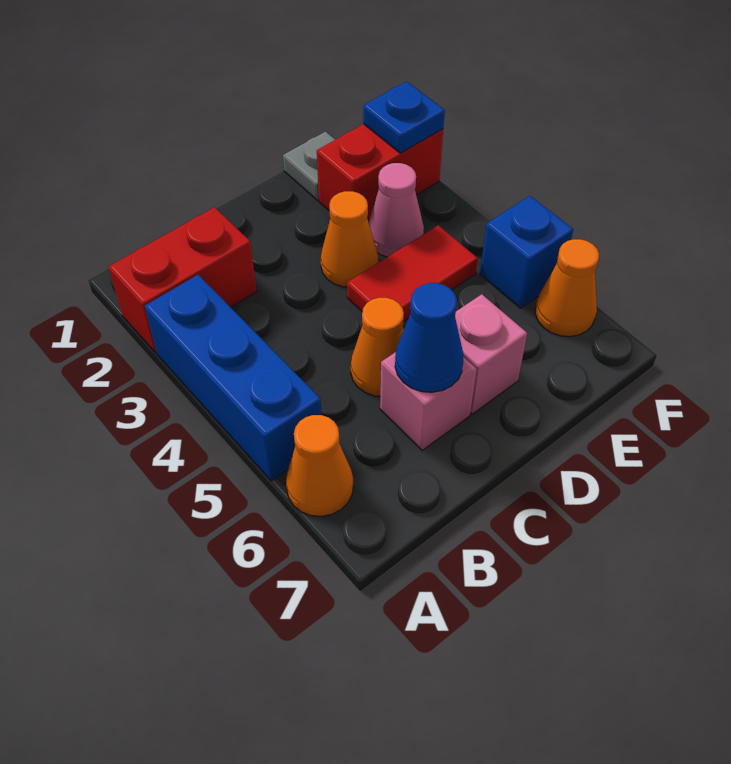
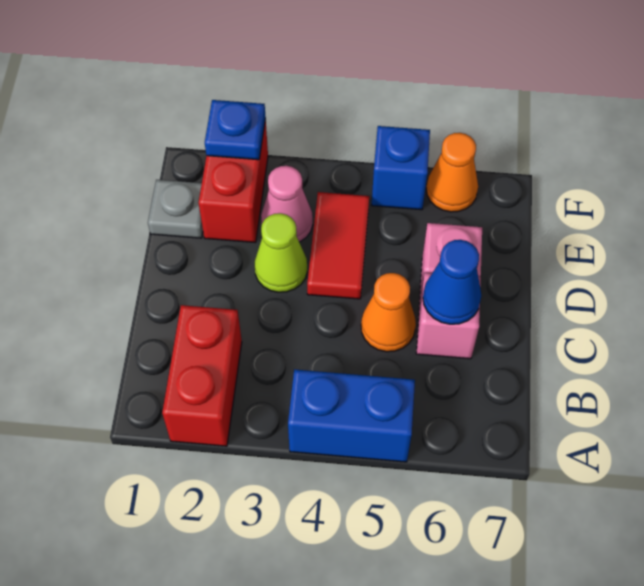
blue brick A3:A5 level 1 -> blue brick A4:A5 level 1
orange cone A6 level 1 -> none
orange cone D3 level 1 -> lime cone D3 level 1

